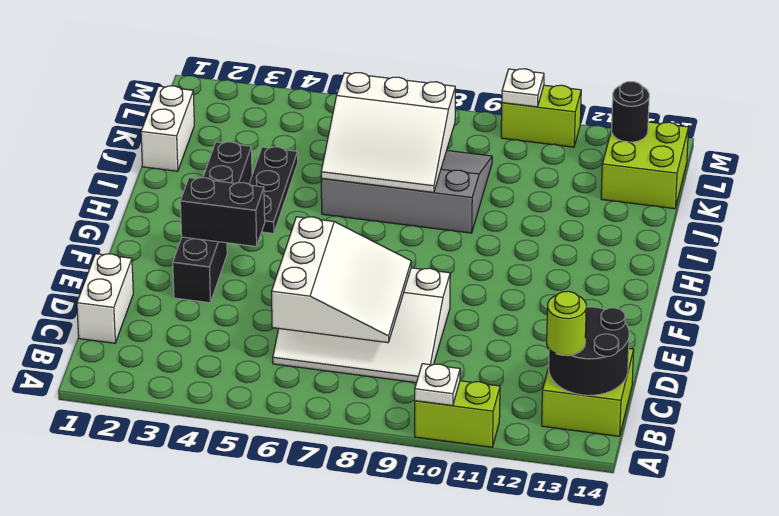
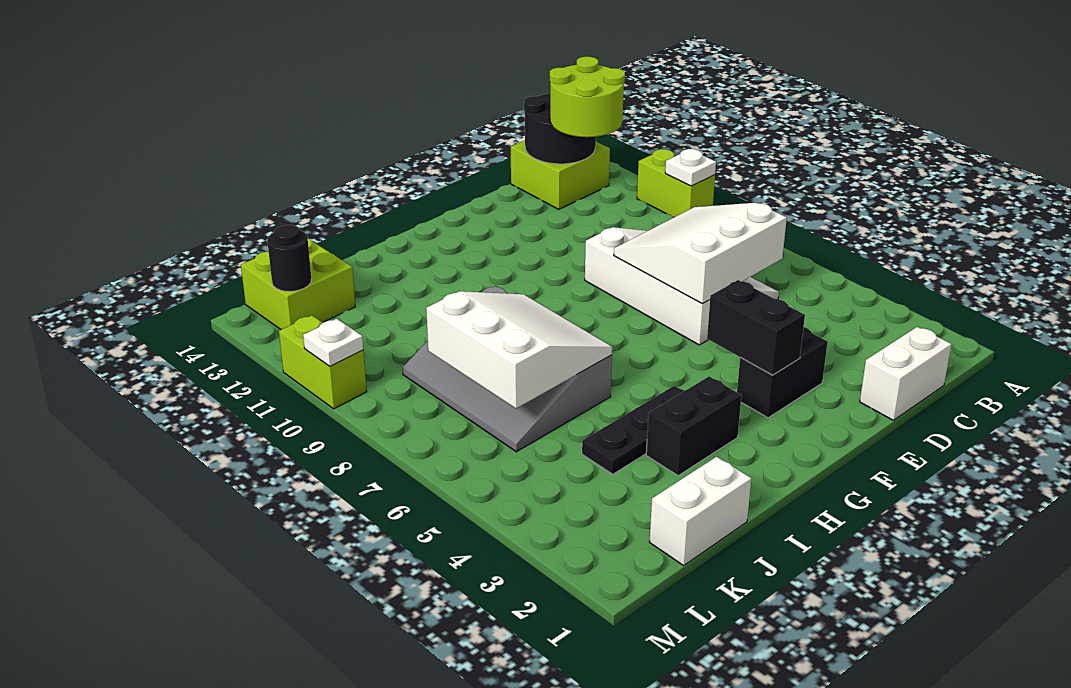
lime round brick B13 level 3 -> lime round brick B12:C13 level 3

